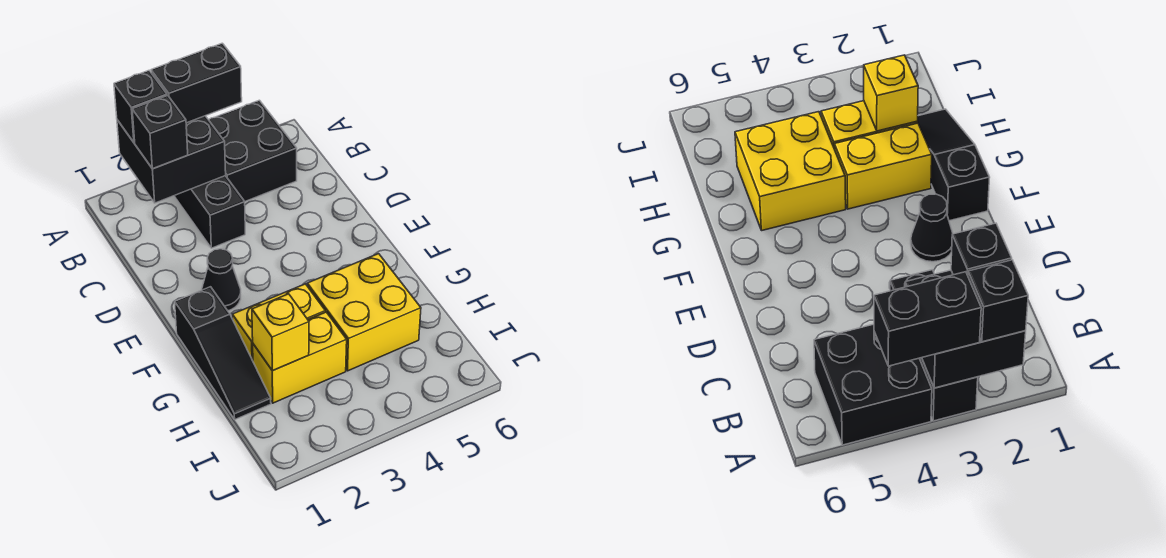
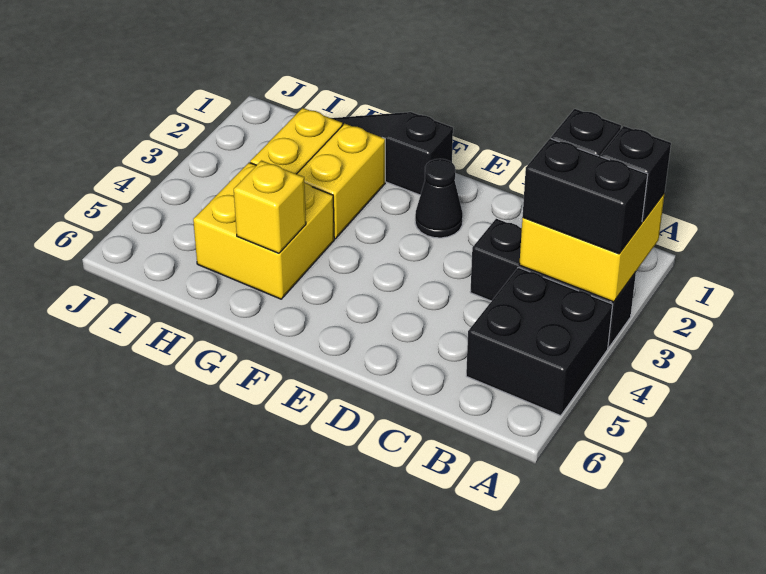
black brick A2:B3 level 2 -> yellow brick A2:B3 level 2
black brick A3:A4 level 3 -> black brick A3:B3 level 3
yellow brick H2 level 2 -> yellow brick G5 level 2

